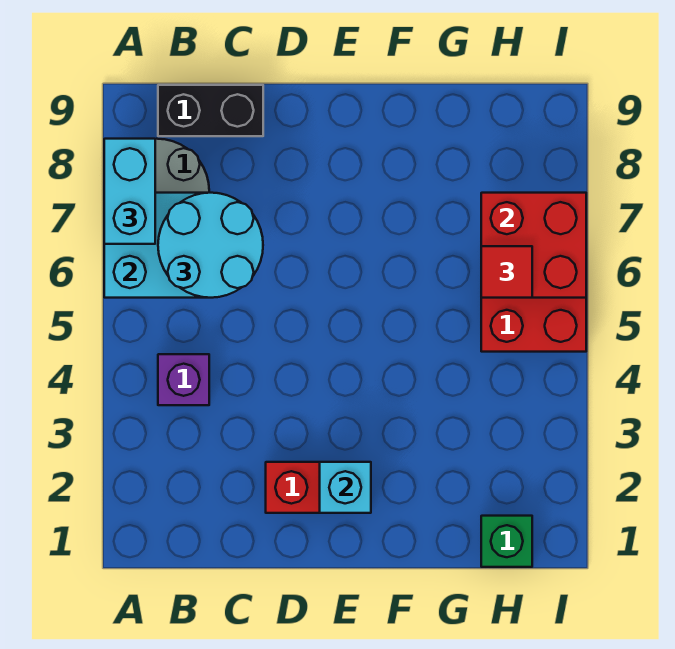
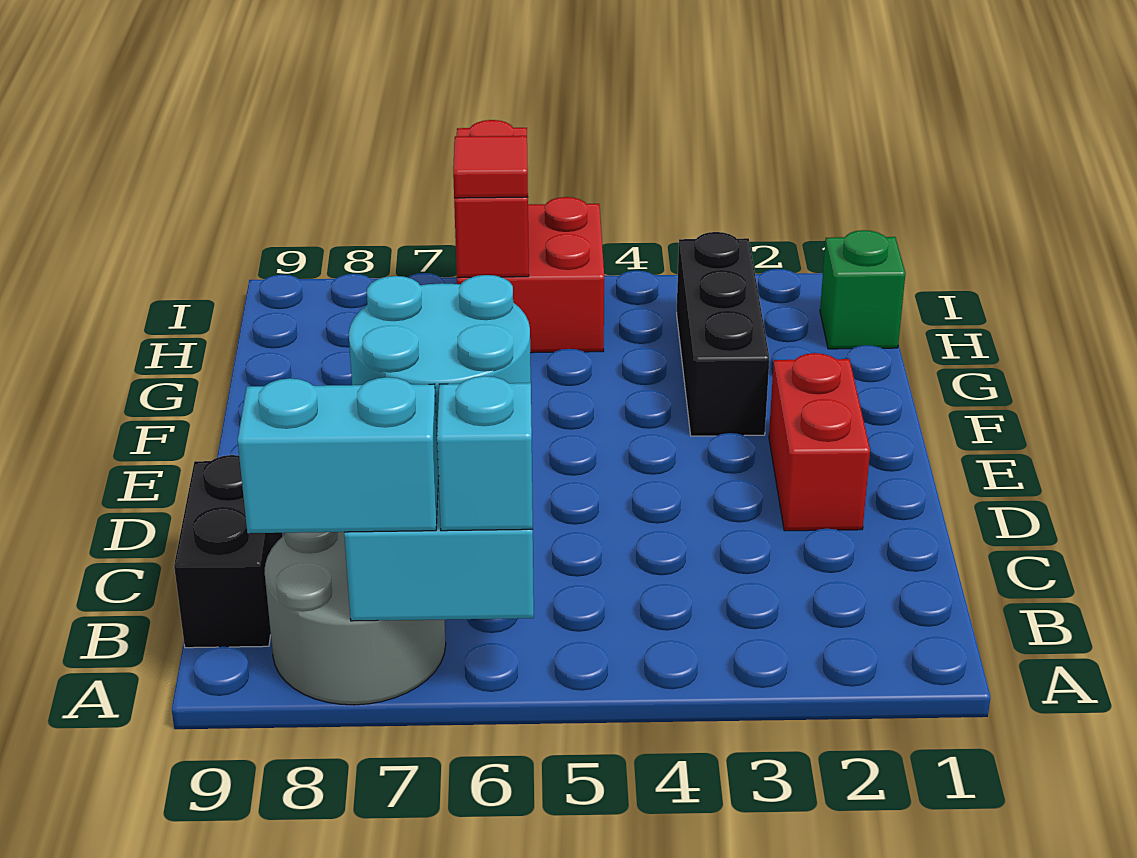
purple brick B4 level 1 -> none
cyan brick E2 level 2 -> cyan brick A6 level 3
none -> black brick F3:H3 level 1
red brick H6:I7 level 2 -> red brick H6:I6 level 2

